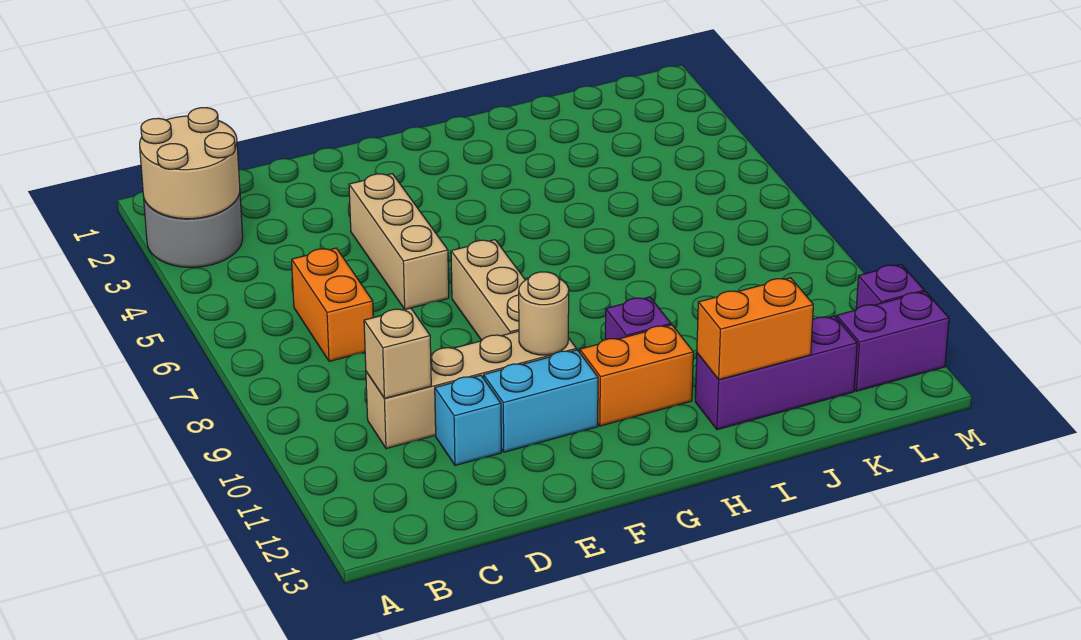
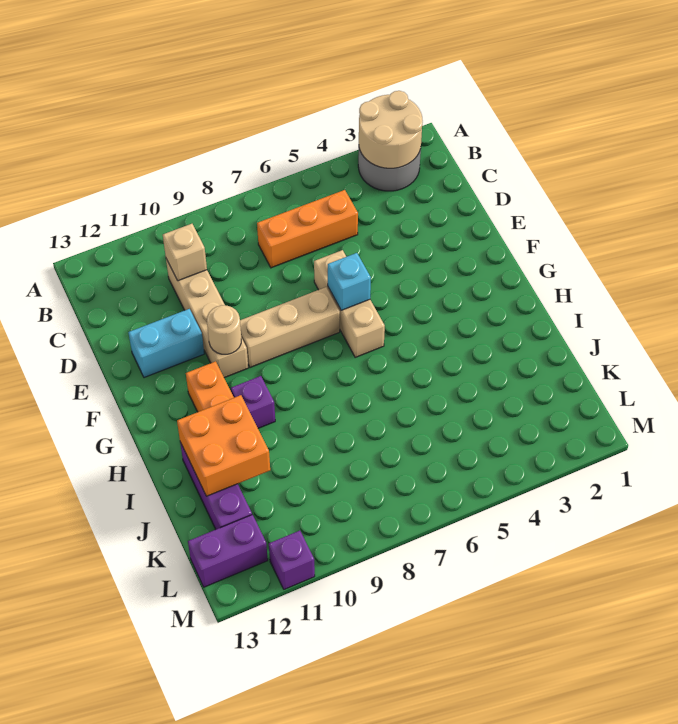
orange brick C6:C7 level 1 -> orange brick C5:C7 level 1
cyan brick D11 level 1 -> cyan brick F6 level 2
tan brick E4:E6 level 1 -> tan brick E6:G6 level 1
cyan brick E11:F11 level 1 -> cyan brick E11:E12 level 1
orange brick I12:J12 level 2 -> orange brick I11:J12 level 2
purple brick L12:M12 level 1 -> purple brick L12:L13 level 1

